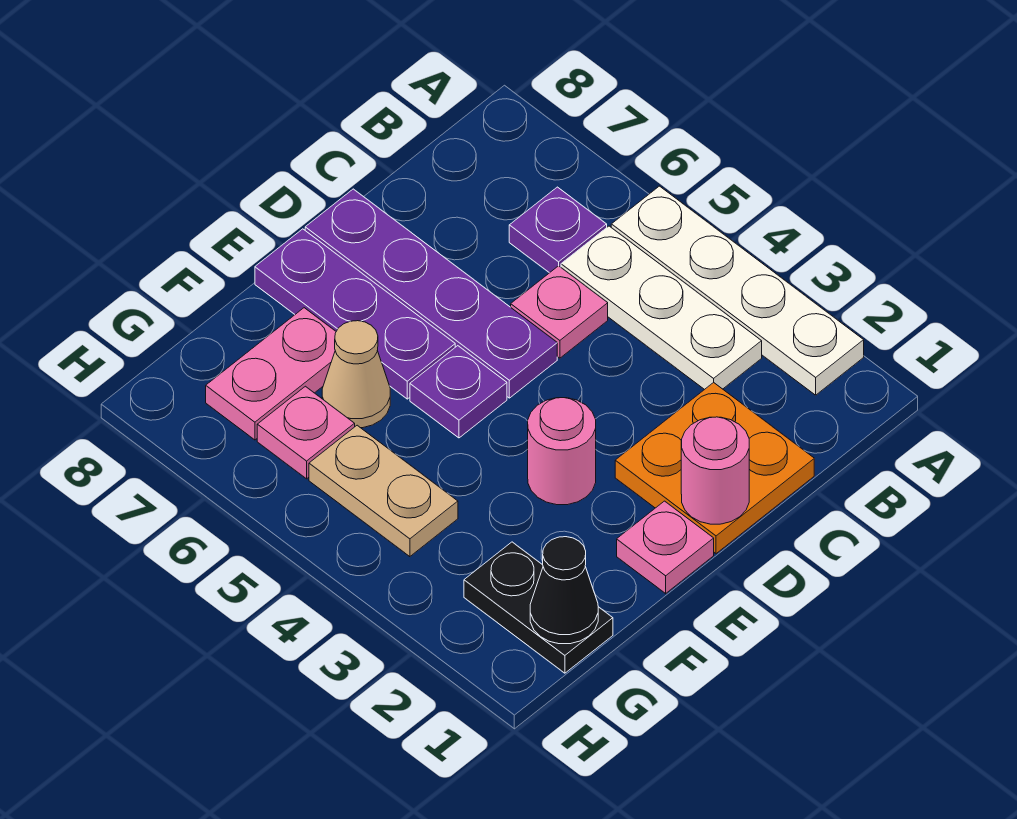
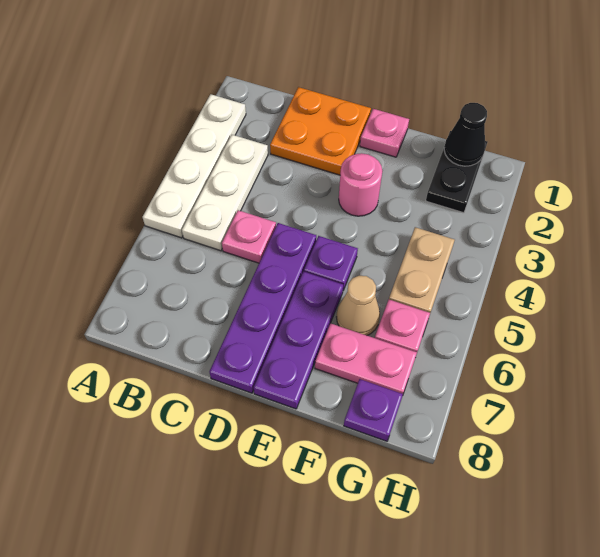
purple plate B6 level 1 -> purple plate G8 level 1
pink round brick D1 level 2 -> none

